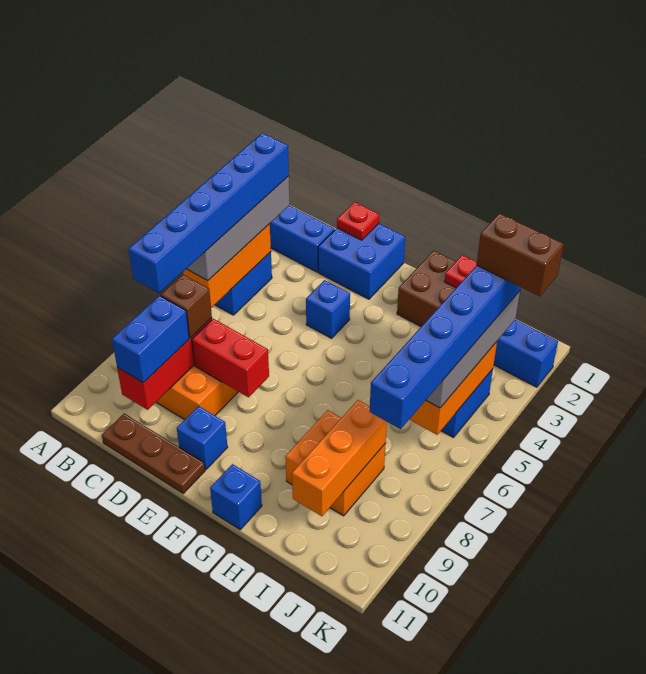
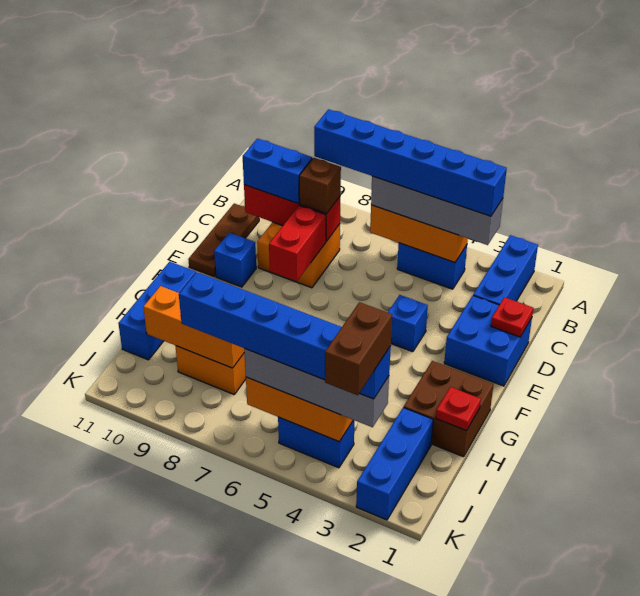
blue brick G11 level 1 -> blue brick G11:I11 level 1

